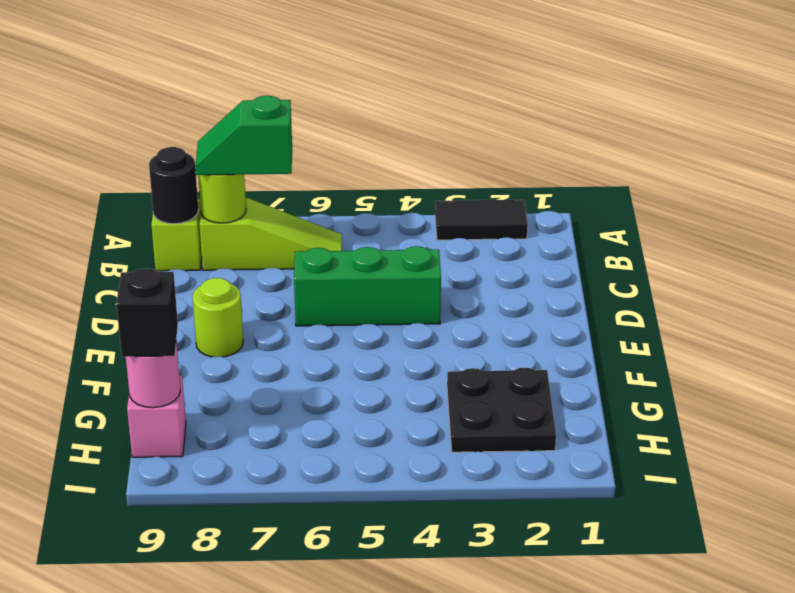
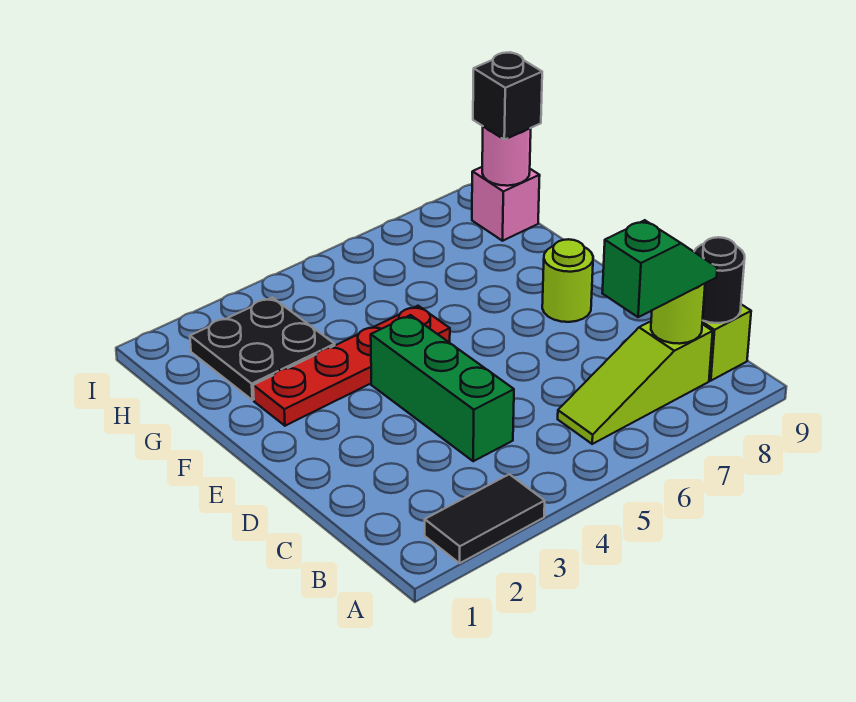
green brick D4:D6 level 1 -> green brick C4:E4 level 1
none -> red plate F2:F5 level 1

